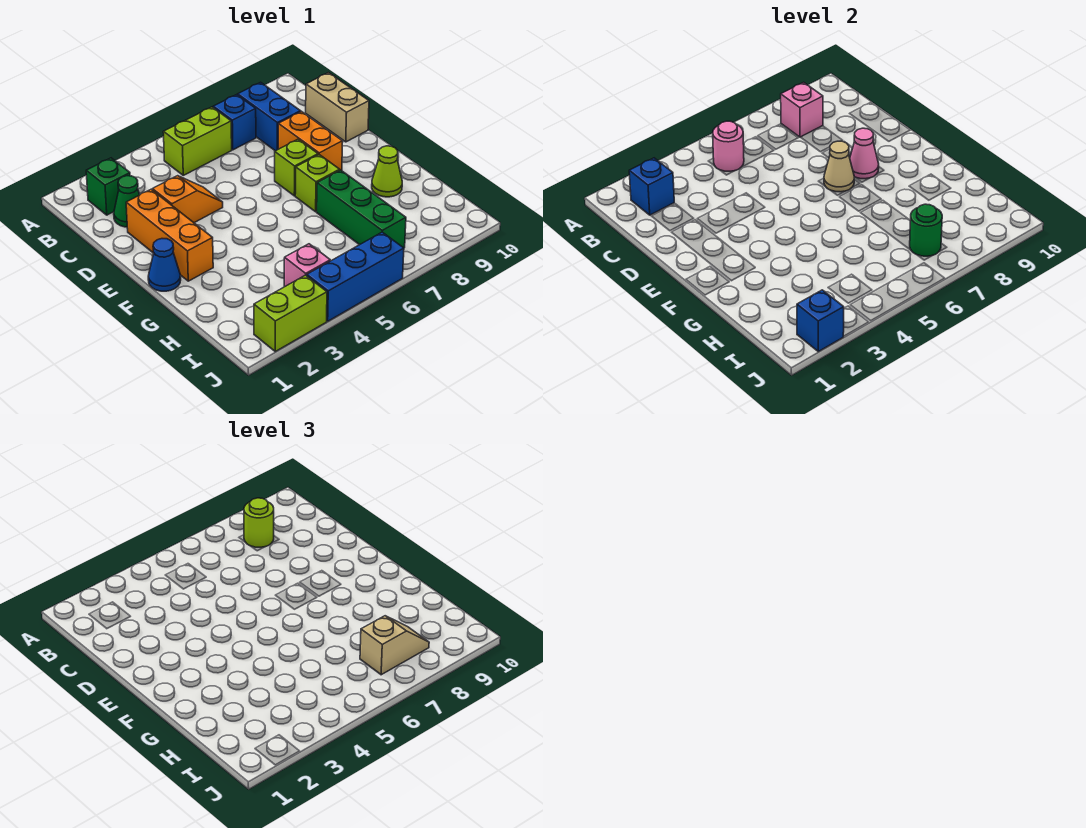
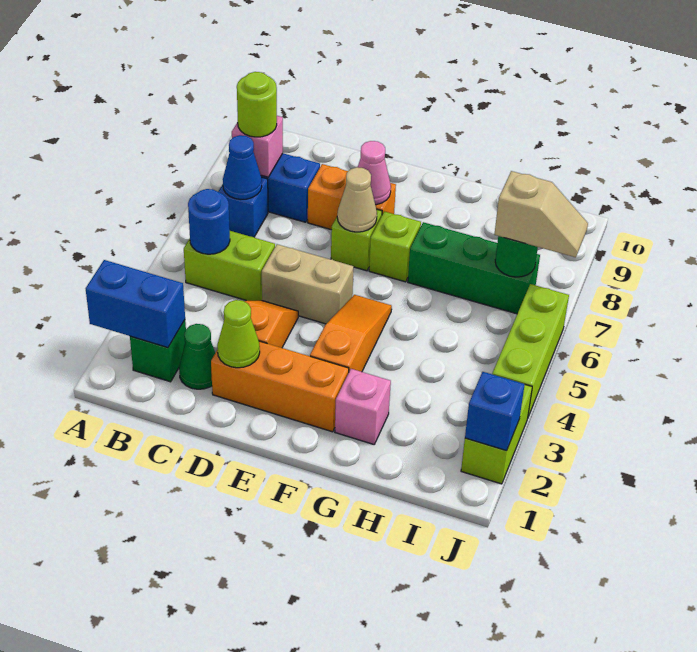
blue brick B2 level 2 -> blue brick A2:B2 level 2
lime brick B5:B6 level 1 -> lime brick B5:C5 level 1
pink round brick B5 level 2 -> blue round brick B5 level 2
tan brick C10:D10 level 1 -> tan brick D5:E5 level 1
blue cone F1 level 1 -> blue cone B7 level 2
none -> orange slope F3:F5 level 1 top 3
lime cone G9 level 1 -> lime cone D2 level 2
pink brick I4 level 1 -> pink brick G2 level 1
tan slope I7:I8 level 3 top 7 -> tan slope I7:J7 level 3 top I
blue brick J4:J6 level 1 -> lime brick J4:J6 level 1

